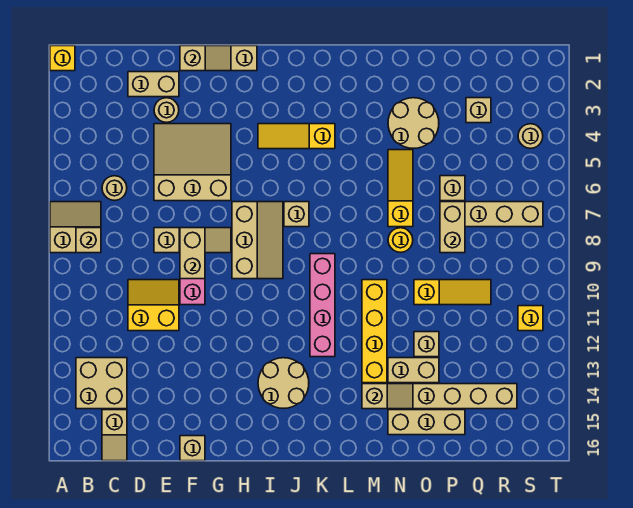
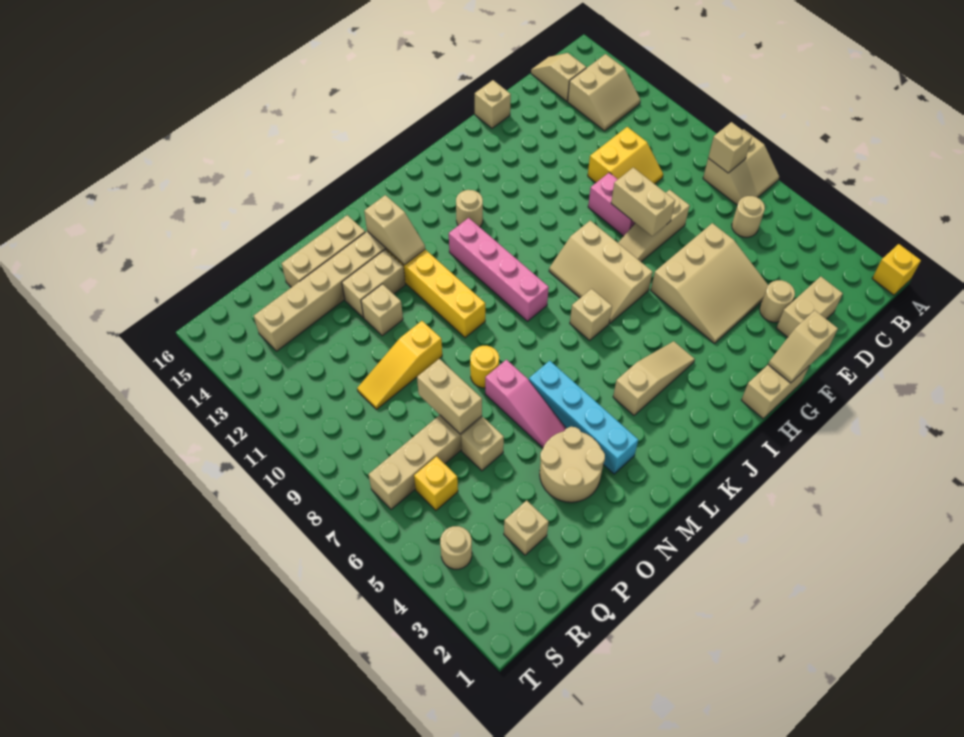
tan brick B13:C14 level 1 -> tan slope B13:C14 level 1 top 14
yellow slope I4:K4 level 1 top K -> tan slope I4:K4 level 1 top K
tan round brick I13:J14 level 1 -> tan round brick J13 level 1
none -> cyan brick M3:M6 level 1
tan slope M14:N14 level 2 top M -> tan slope M13:M14 level 2 top 14
yellow slope N5:N7 level 1 top 7 -> pink slope N5:N7 level 1 top 7
yellow brick S11 level 1 -> yellow brick R6 level 1

